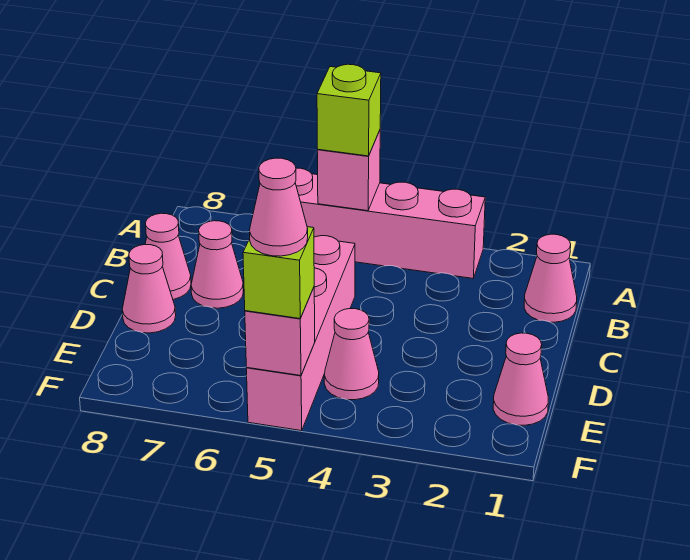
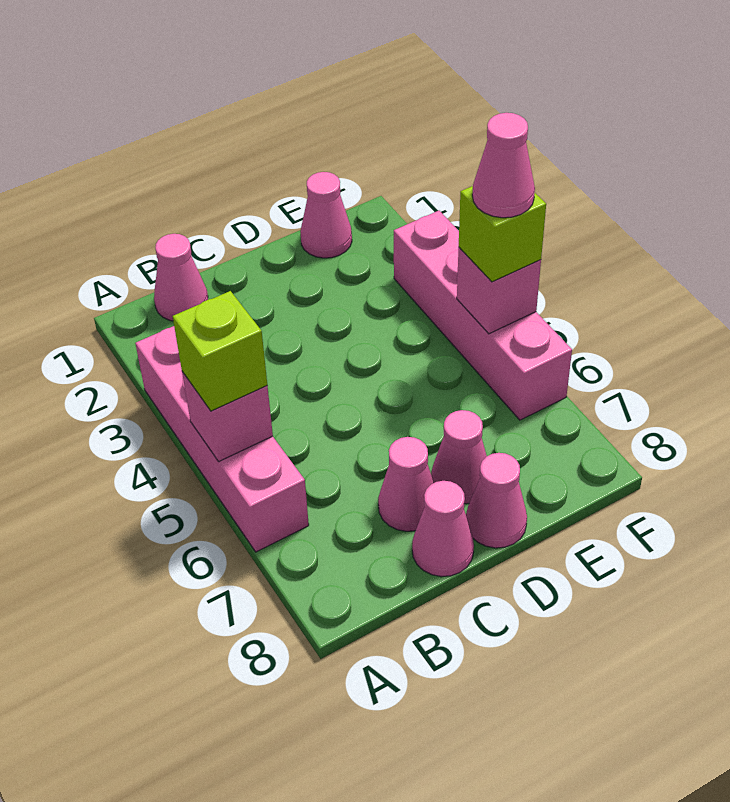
pink brick C5:F5 level 1 -> pink brick F3:F6 level 1
pink cone E4 level 1 -> pink cone D7 level 1

